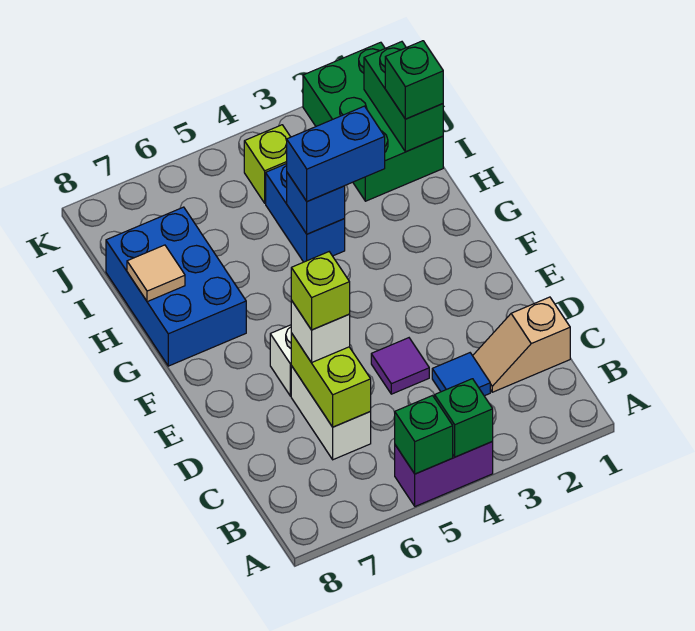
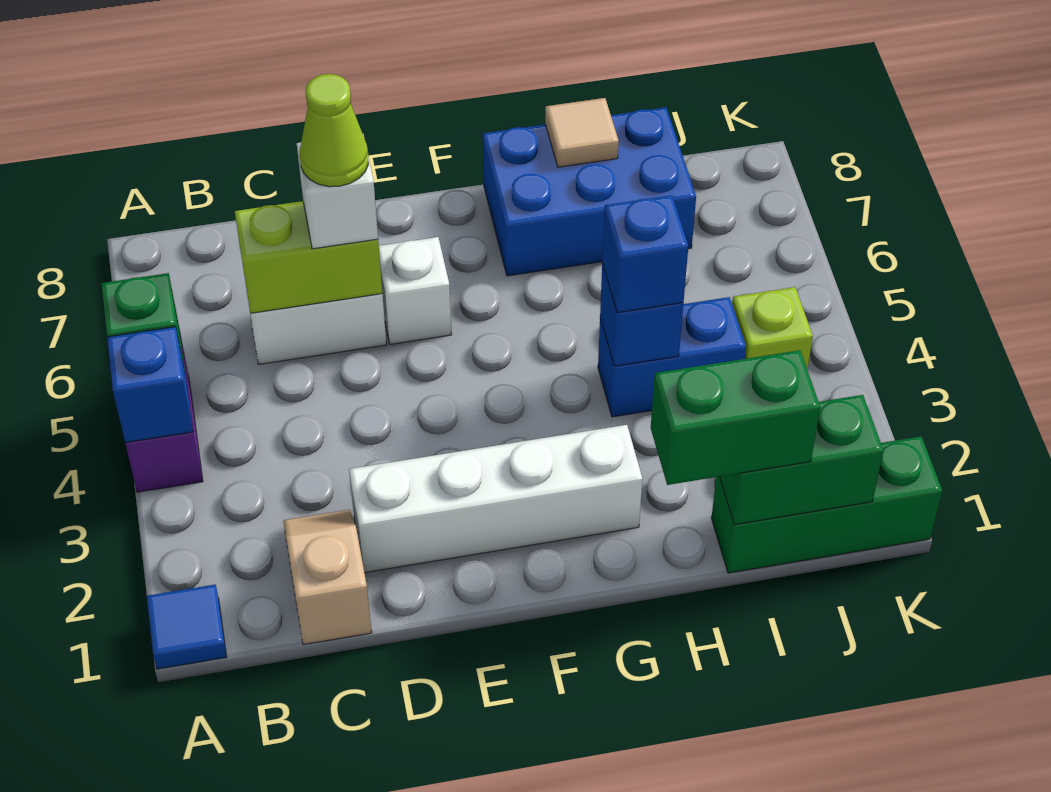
green brick A4 level 2 -> blue brick A4 level 2
blue tile C3 level 1 -> blue tile A1 level 1
none -> white brick D2:G2 level 1
purple tile D4 level 1 -> none
lime brick D6 level 4 -> lime cone D6 level 4
blue brick H3:H4 level 3 -> blue brick H4 level 3
green brick I1:K2 level 1 -> green brick I1:K1 level 1
green brick I1 level 3 -> green brick H1:I1 level 3

